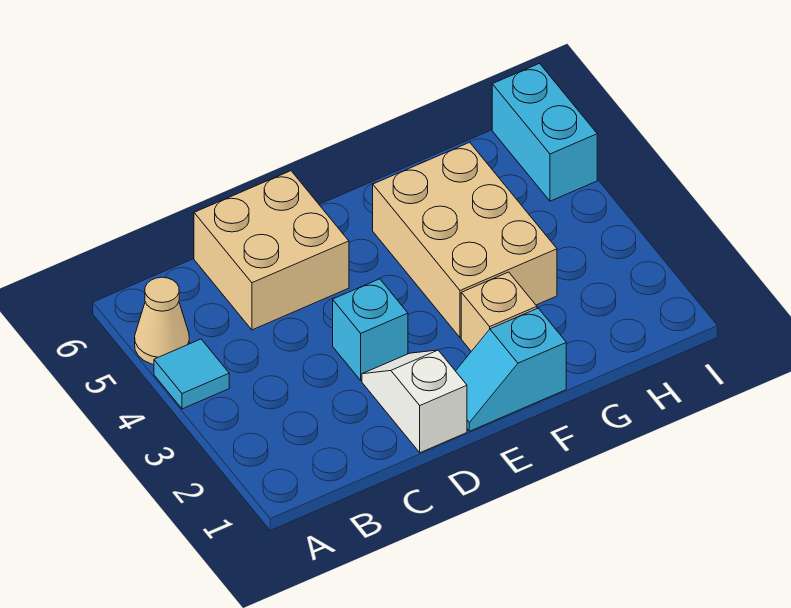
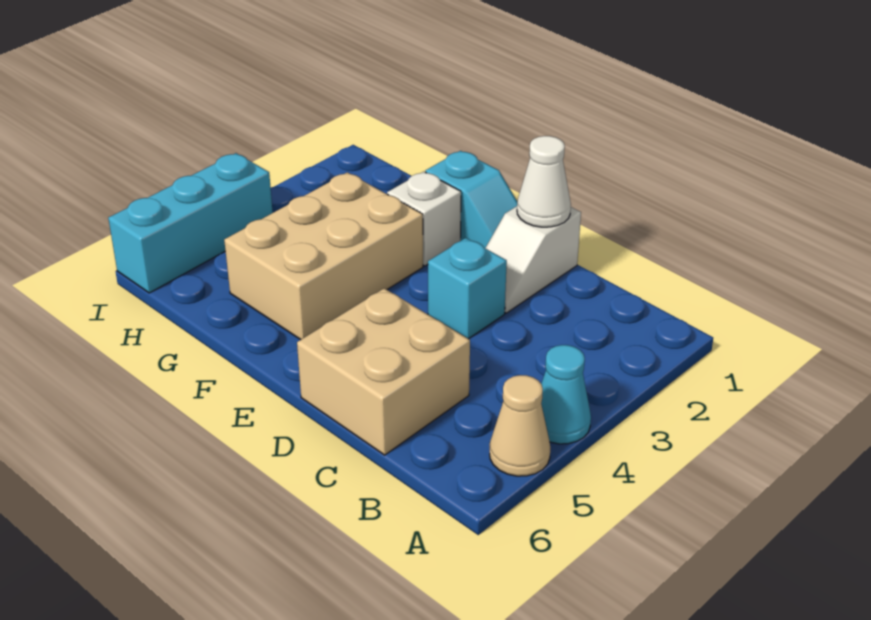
cyan tile A4 level 1 -> cyan cone A4 level 1
none -> white cone D1 level 2
tan brick F2 level 1 -> white brick F2 level 1
cyan brick I5:I6 level 1 -> cyan brick I4:I6 level 1

